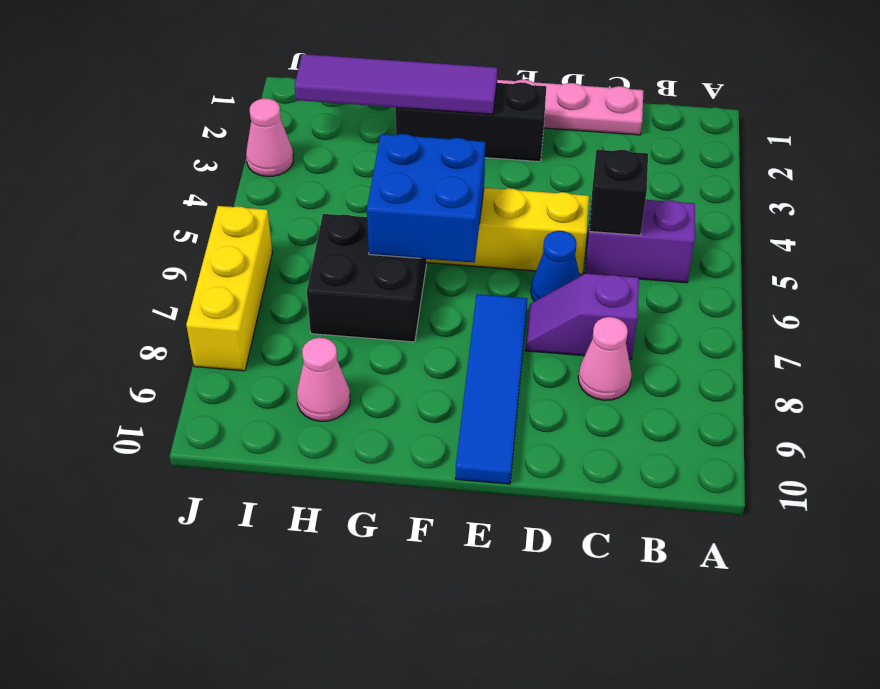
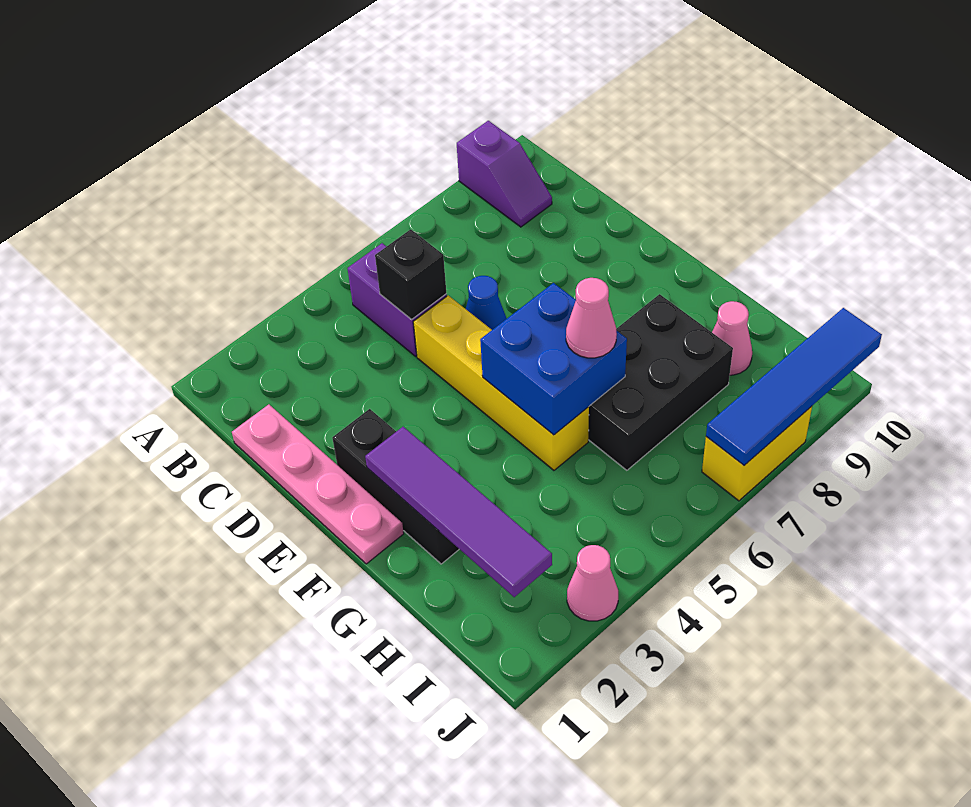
purple slope C7:D7 level 1 top C -> purple slope A9:B9 level 1 top A
pink cone C8 level 1 -> pink cone G6 level 3
blue tile E7:E10 level 1 -> blue tile J7:J10 level 2
black brick G6:H7 level 1 -> black brick G6:H8 level 1
yellow brick J6:J8 level 1 -> yellow brick J7:J8 level 1

